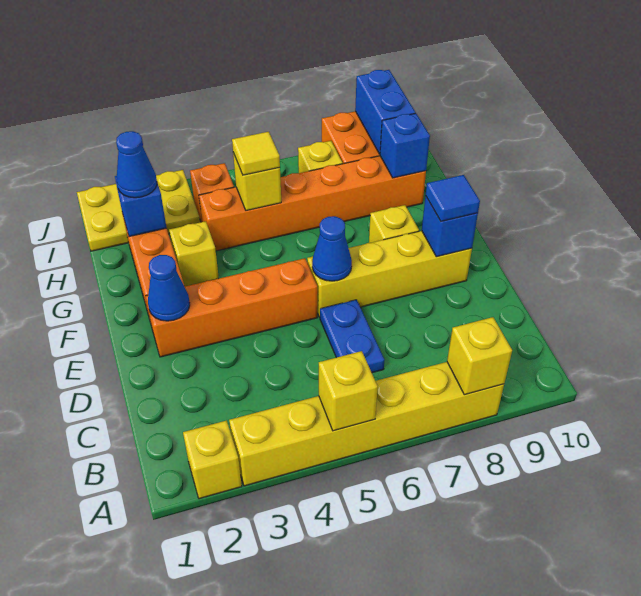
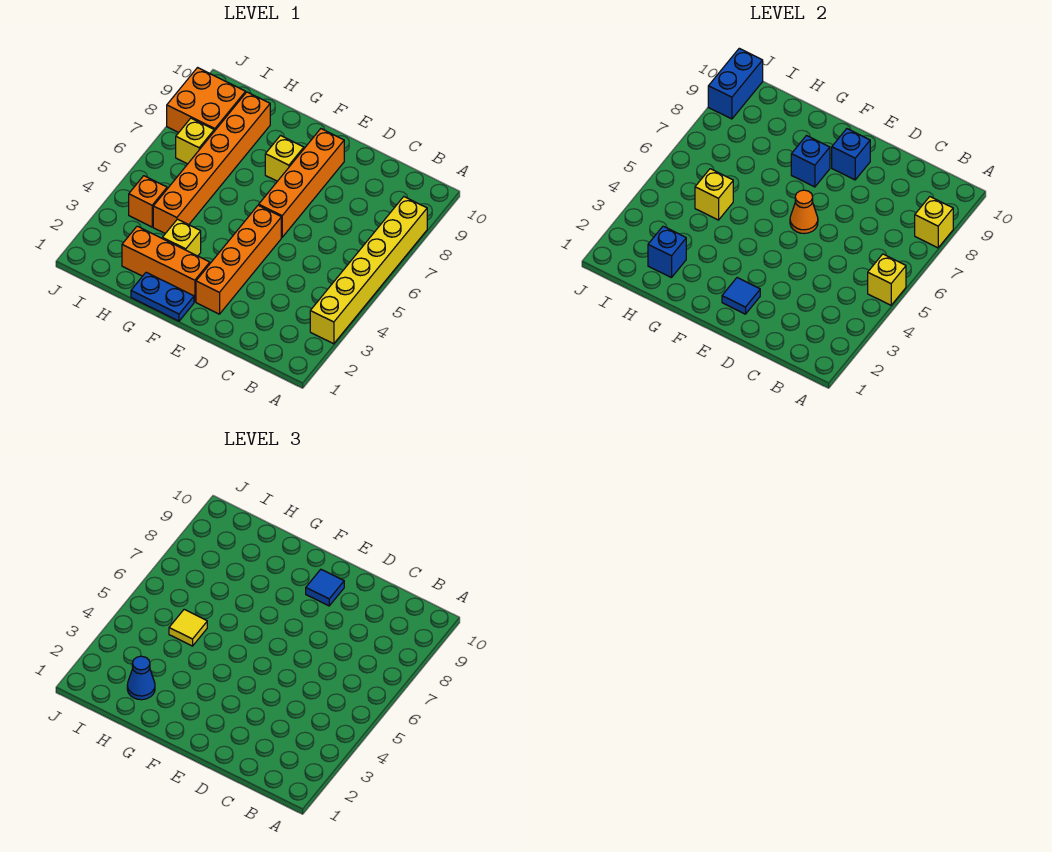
yellow brick A2 level 1 -> none
blue plate C6:D6 level 1 -> blue plate F1:G1 level 1
blue cone E2 level 2 -> blue tile E2 level 2
yellow brick E6:E9 level 1 -> orange brick E6:E9 level 1
blue cone E6 level 2 -> orange cone E6 level 2
blue brick H9 level 2 -> blue brick F8 level 2
yellow plate I1:J3 level 1 -> none
blue brick I9:J9 level 2 -> blue brick J9:J10 level 2

